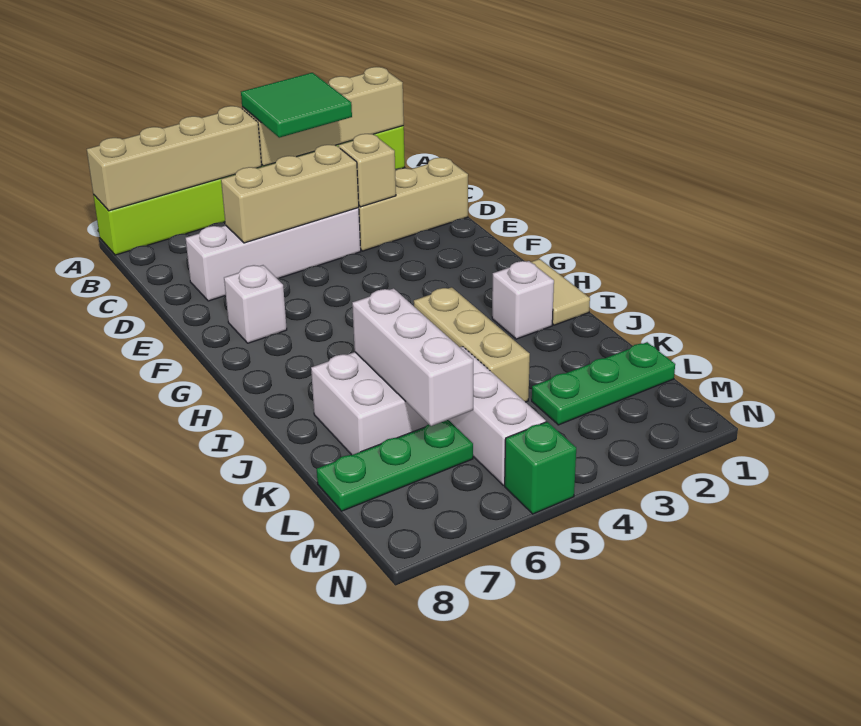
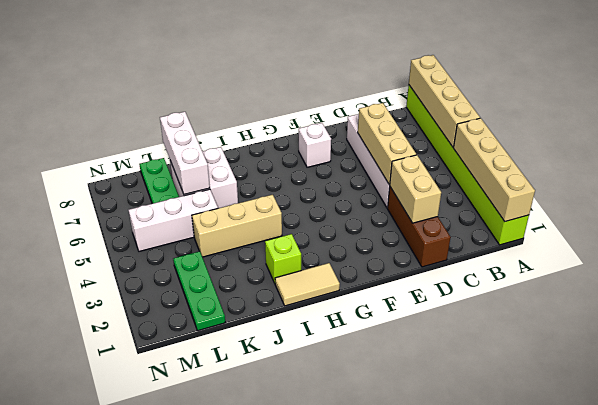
green tile A3:B4 level 3 -> none
tan brick D1:D3 level 1 -> brown brick D1:D3 level 1
tan brick D3 level 2 -> tan brick D2:D3 level 2
white brick I2 level 1 -> lime brick I2 level 1
white brick J6:L6 level 2 -> white brick K6:K8 level 2
green brick N5 level 1 -> none

